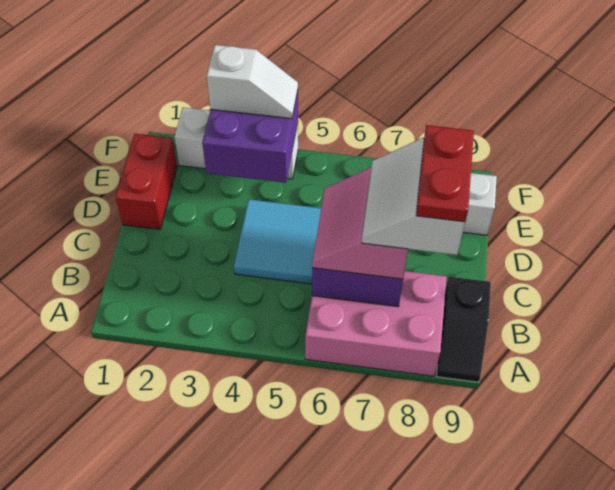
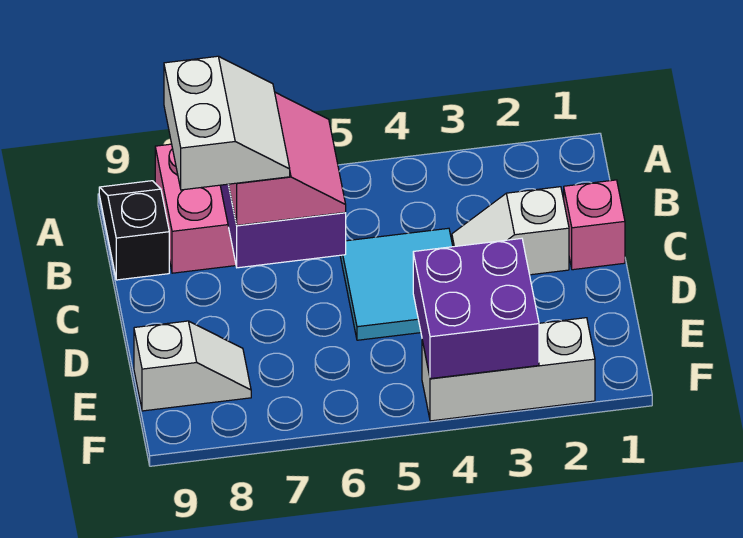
red plate B8:C8 level 5 -> none
none -> pink brick C1 level 1
red brick D1:E1 level 1 -> none
white slope F3:F4 level 3 top 3 -> white slope C2:C3 level 1 top 2

